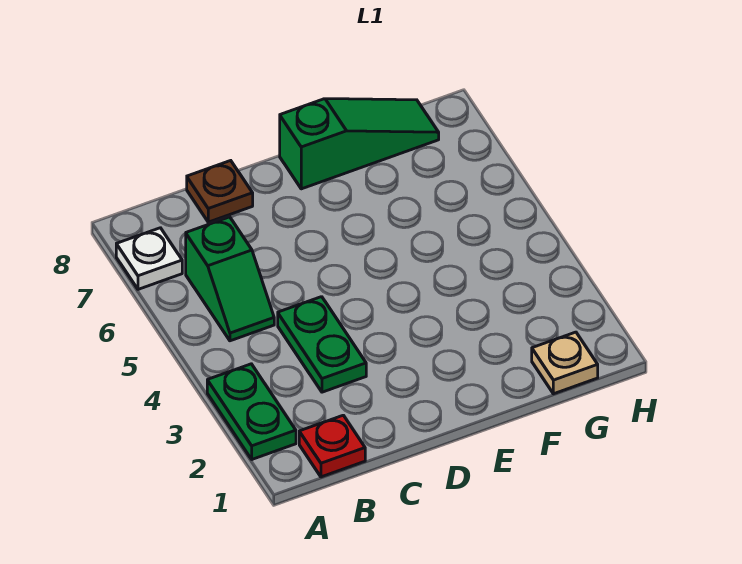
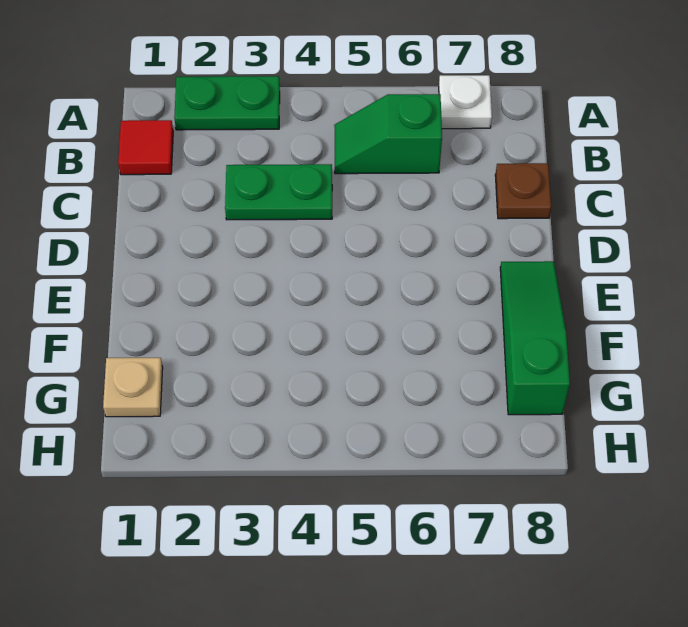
red plate B1 level 1 -> red tile B1 level 1
green slope E8:G8 level 1 top E -> green slope E8:G8 level 1 top G

